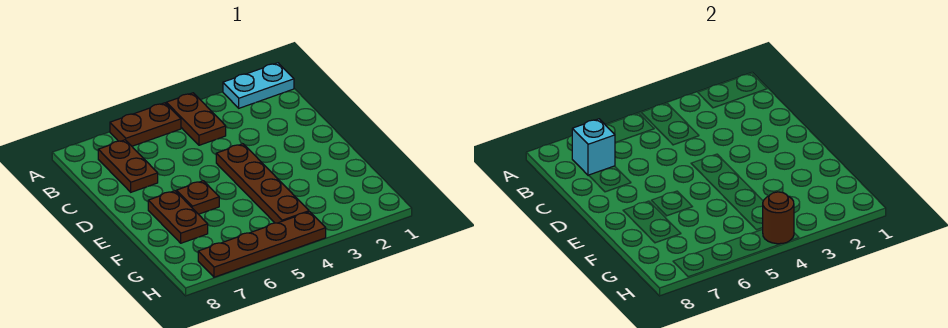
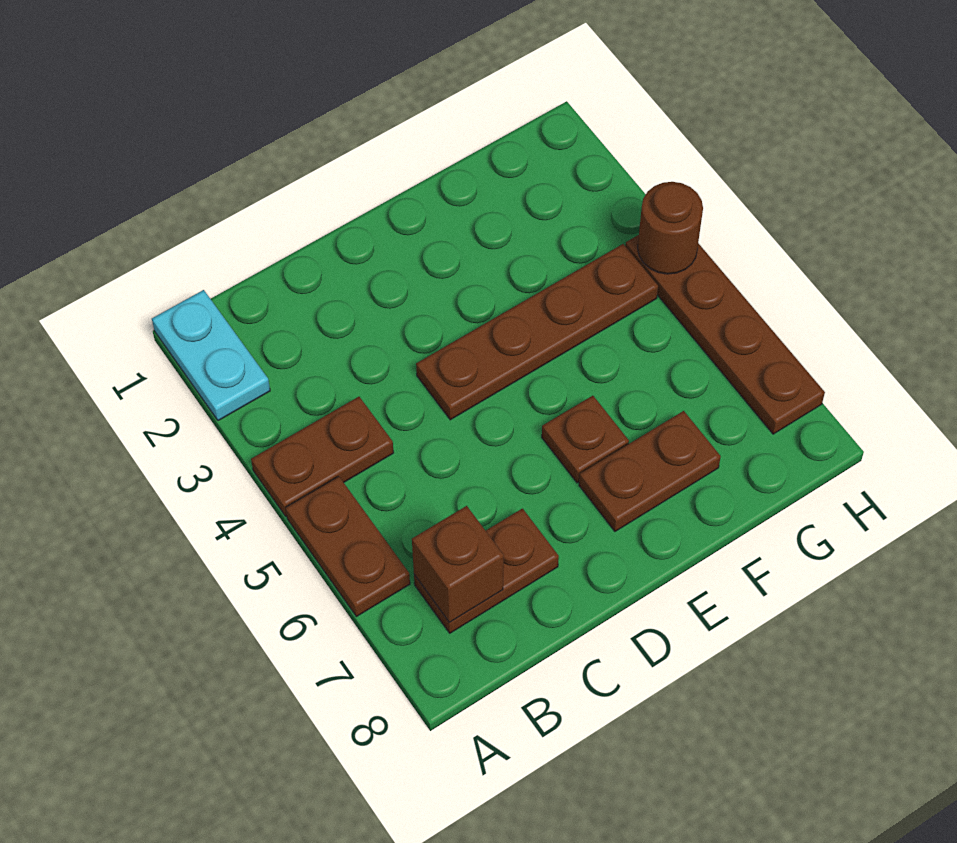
cyan brick B7 level 2 -> brown brick B7 level 2

